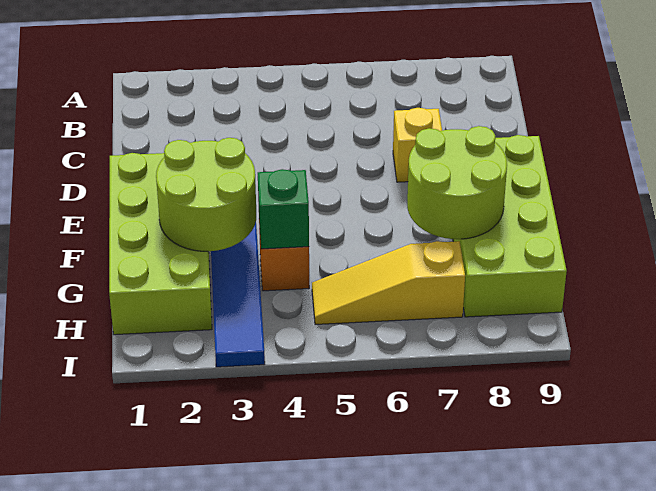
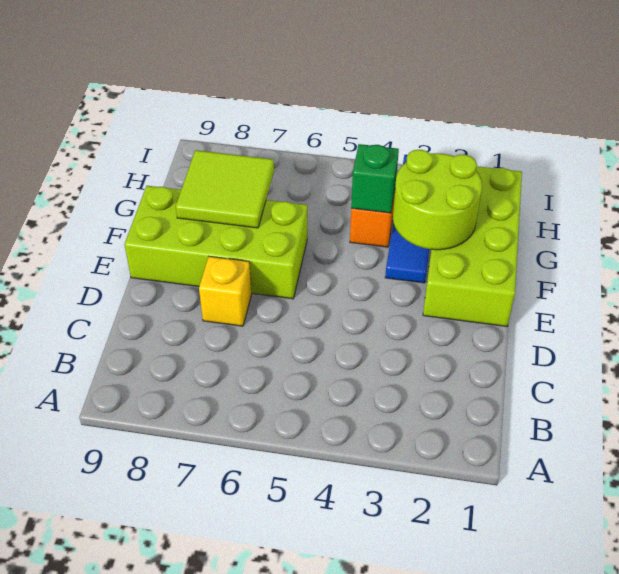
lime brick E8:H9 level 1 -> lime brick E6:F9 level 1
lime round brick F7:G8 level 2 -> lime tile F7:G8 level 2
yellow slope H5:H7 level 1 top 7 -> none

